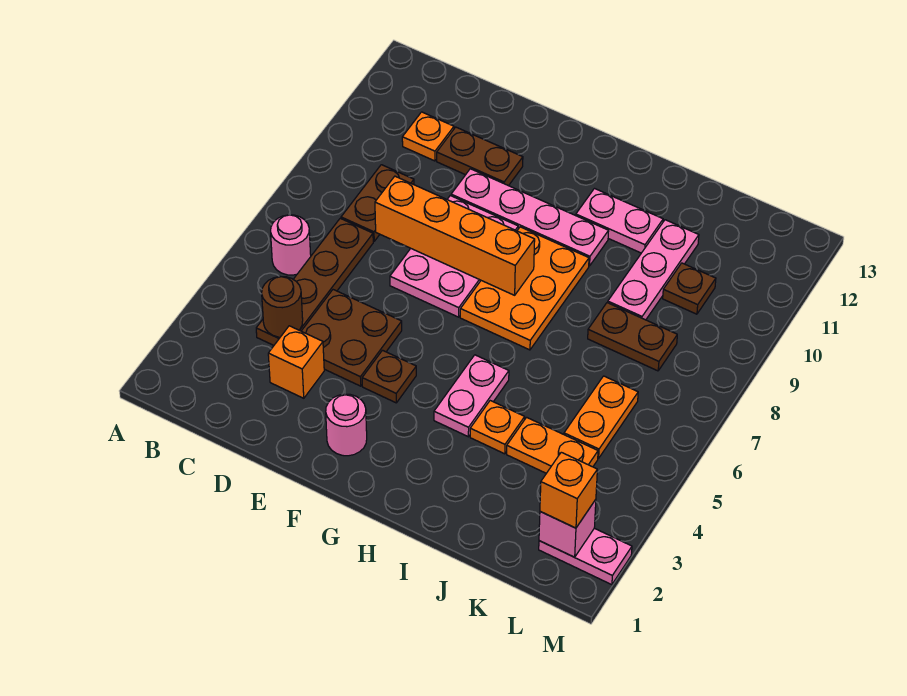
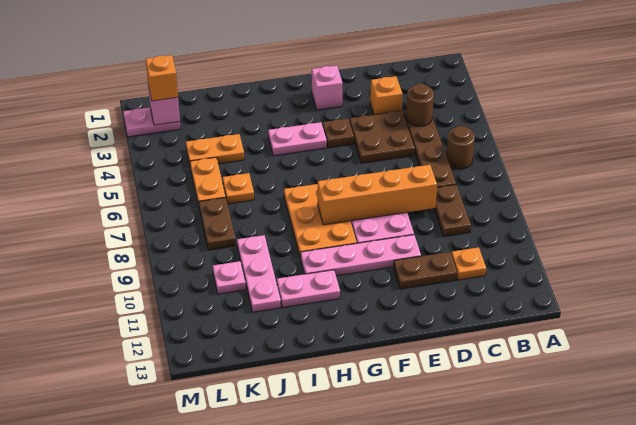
pink round brick B6 level 1 -> brown round brick B6 level 1
pink round brick F2 level 1 -> pink brick F2 level 1
pink plate H4:H5 level 1 -> pink plate G4:H4 level 1
orange plate I4 level 1 -> orange plate J6 level 1
brown plate J8:K8 level 1 -> brown plate K7:K8 level 1
brown plate K10 level 1 -> pink plate K10 level 1

